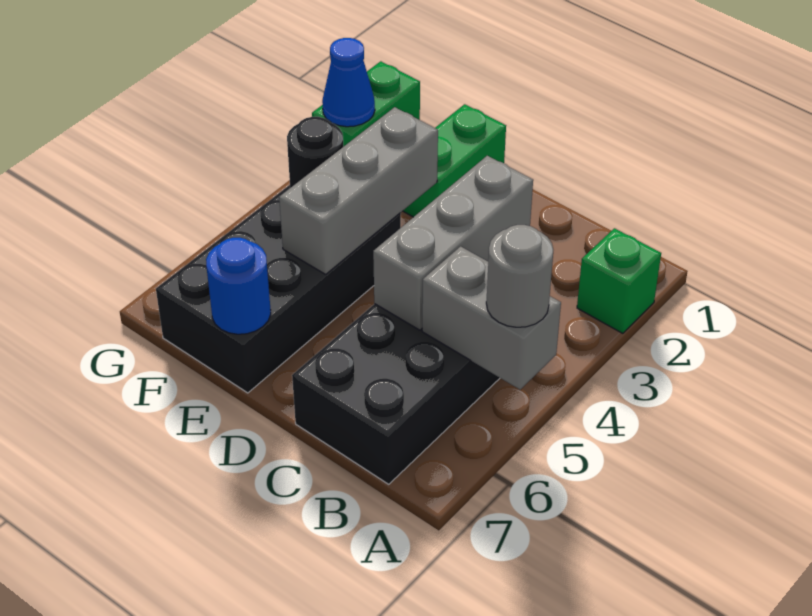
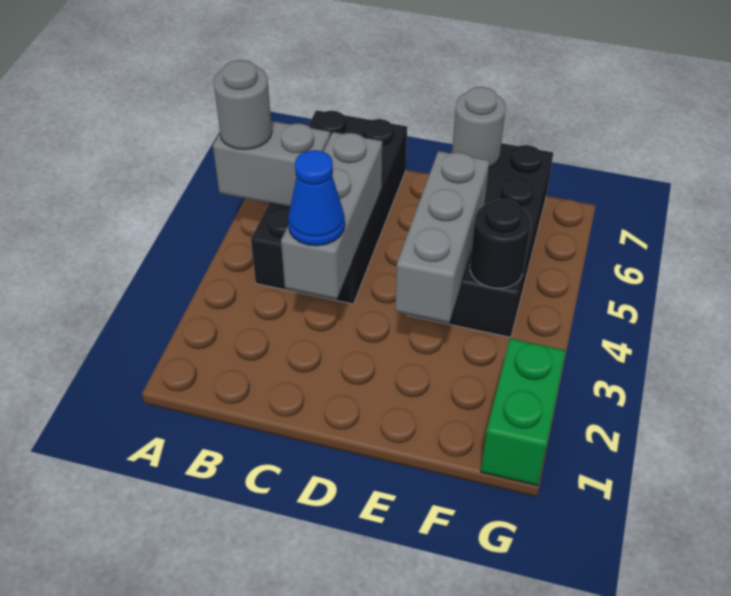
green brick A2 level 1 -> none
green brick E1:E2 level 1 -> none
blue round brick E7 level 2 -> grey round brick E7 level 2
blue cone G2 level 2 -> blue cone C3 level 3

